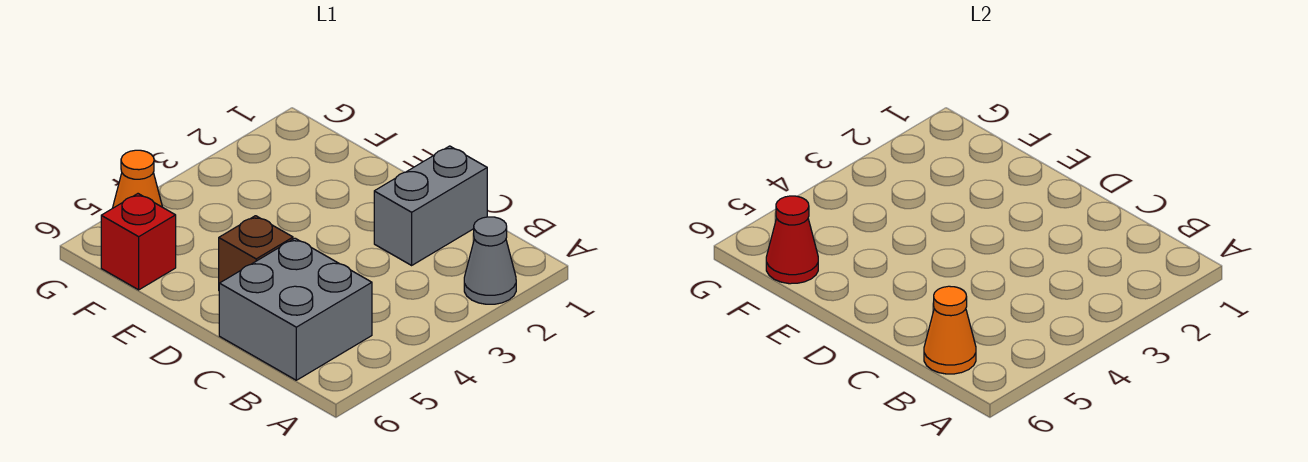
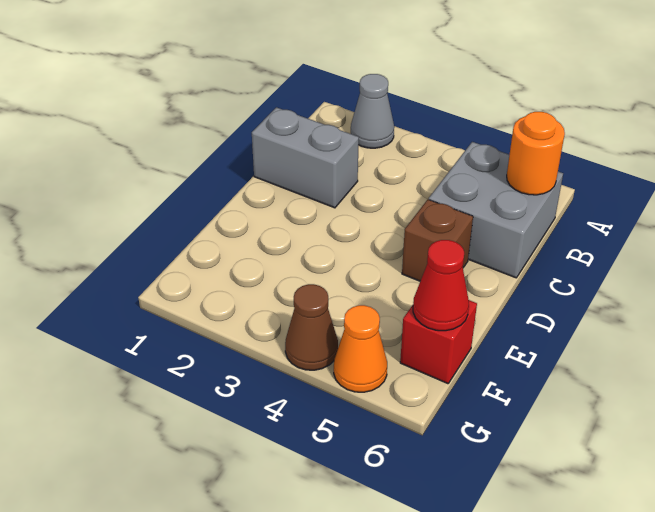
orange cone B6 level 2 -> orange round brick B6 level 2
none -> brown cone G4 level 1

